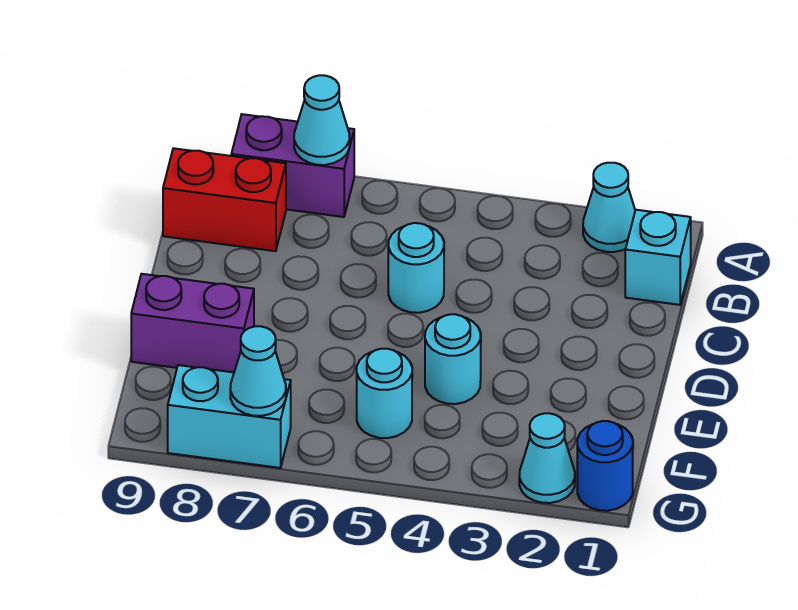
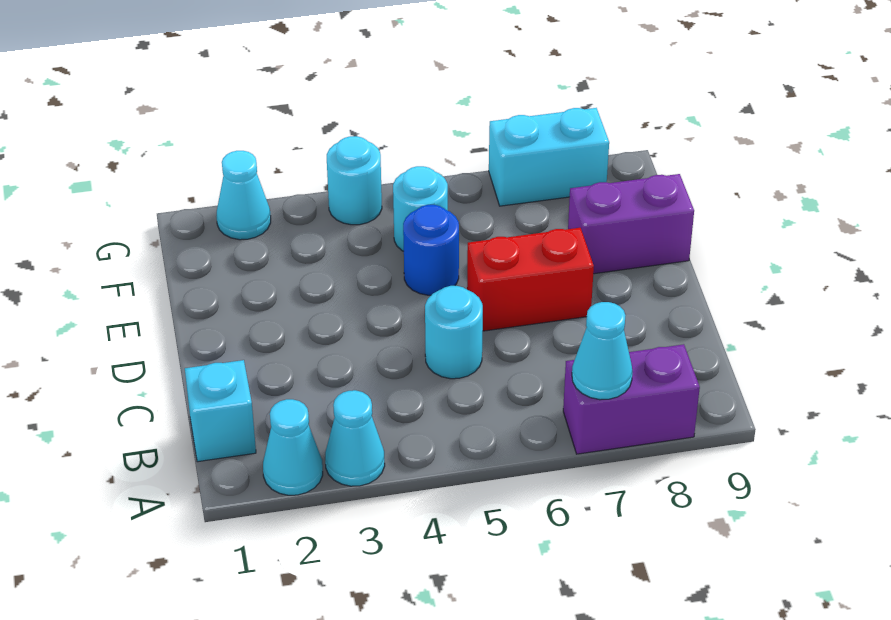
red brick B8:B9 level 1 -> red brick D6:D7 level 1
cyan round brick E4 level 1 -> cyan round brick G4 level 1
blue round brick G1 level 1 -> blue round brick E5 level 1
cyan cone G7 level 2 -> cyan cone A3 level 1

